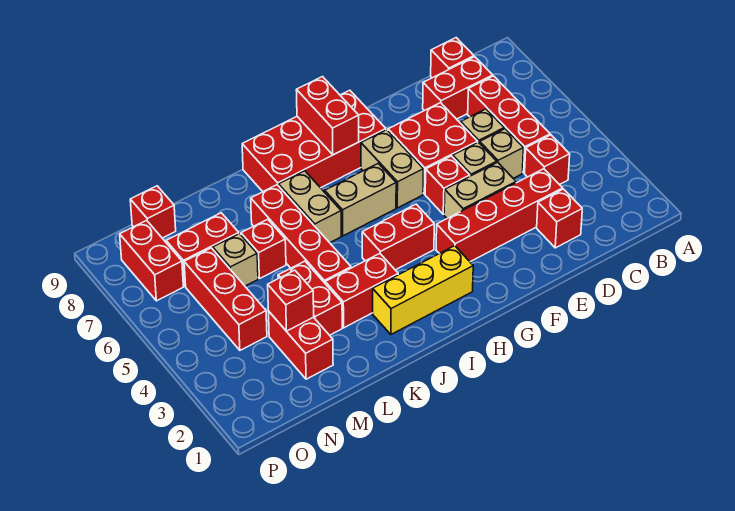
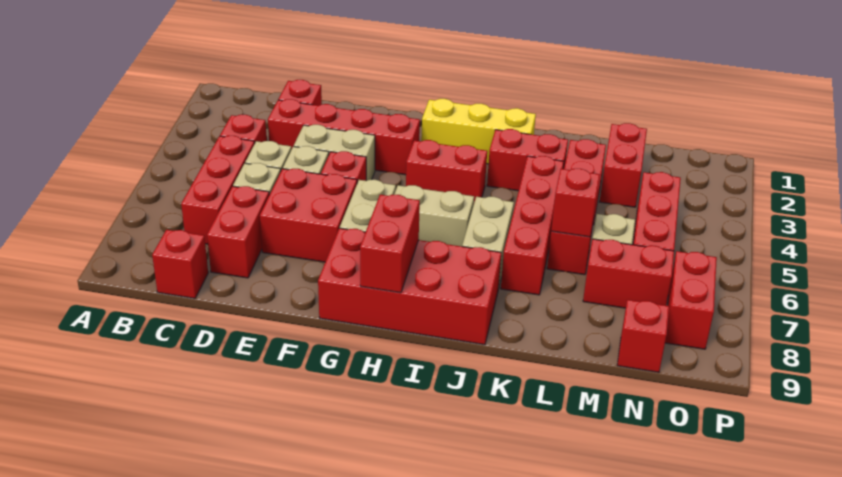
red brick C8:D8 level 1 -> red brick D7:D8 level 1
red brick M3 level 2 -> red brick L6 level 2

